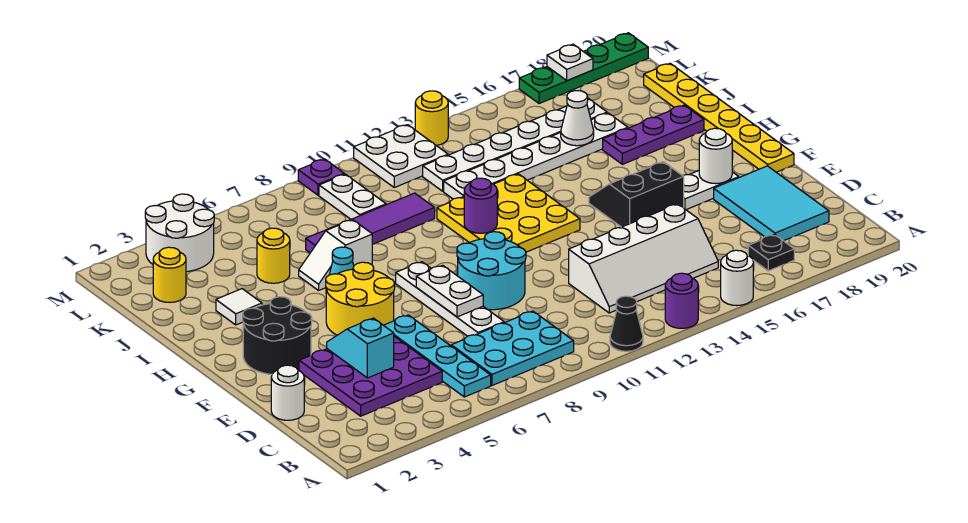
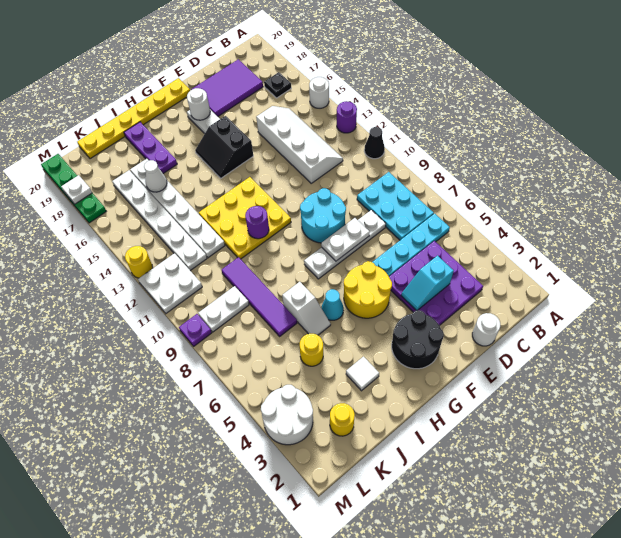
cyan tile C18:E19 level 1 -> purple tile C18:E19 level 1

